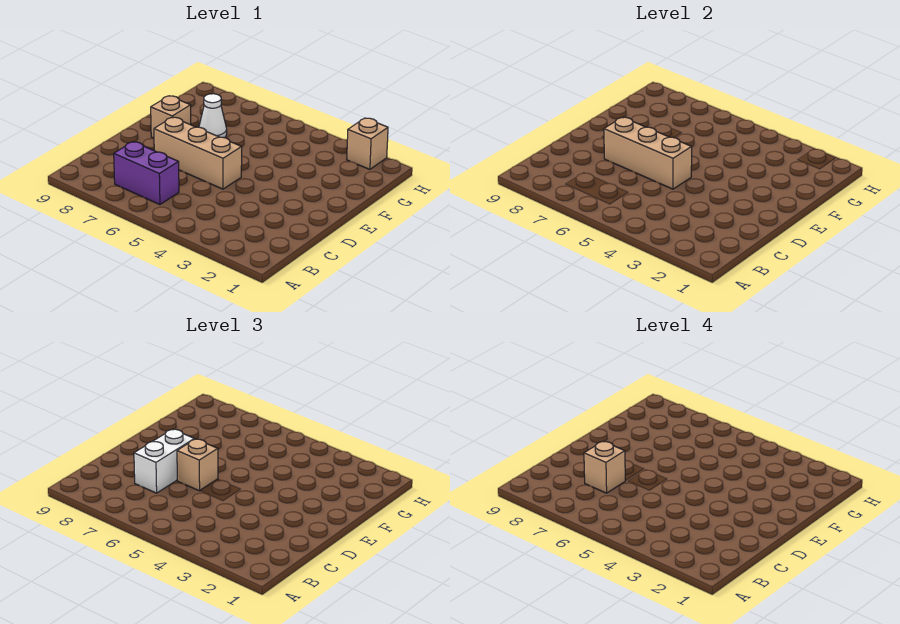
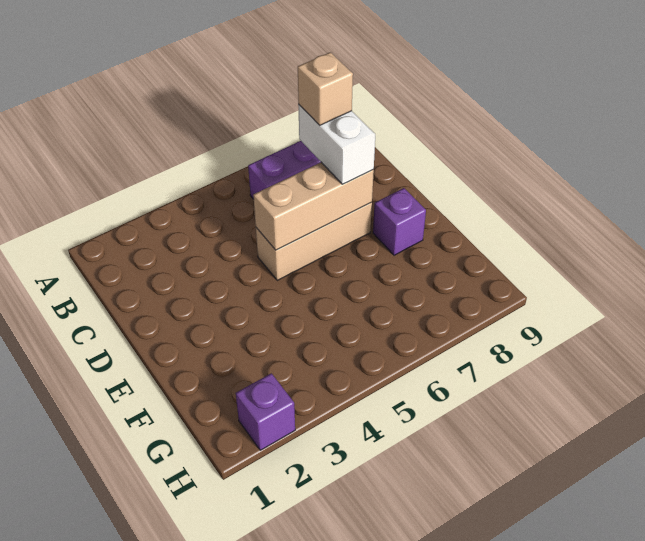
tan brick D6 level 3 -> none
tan brick E8 level 1 -> purple brick E8 level 1
white cone F7 level 1 -> none
tan brick H2 level 1 -> purple brick H2 level 1

